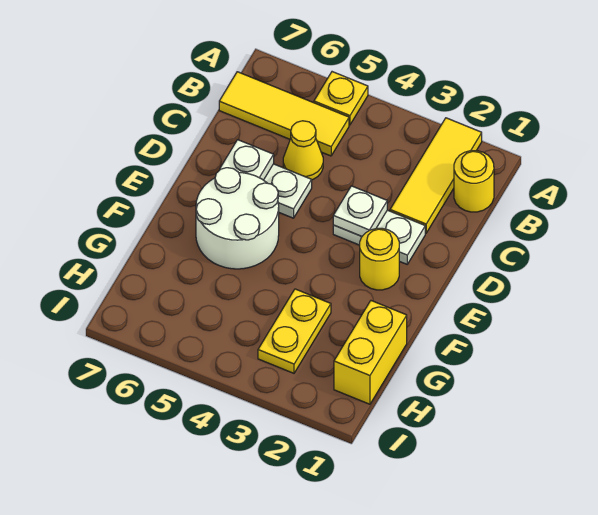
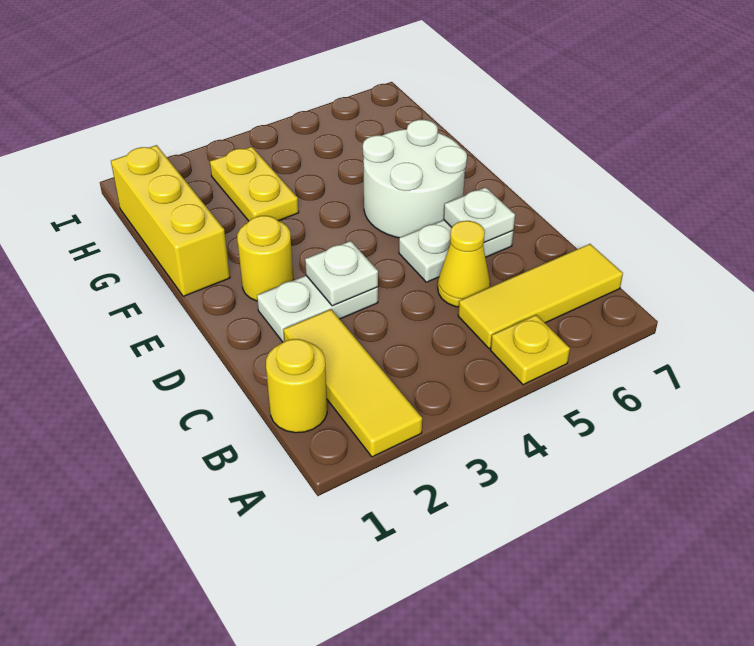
yellow brick G1:H1 level 1 -> yellow brick F1:H1 level 1

